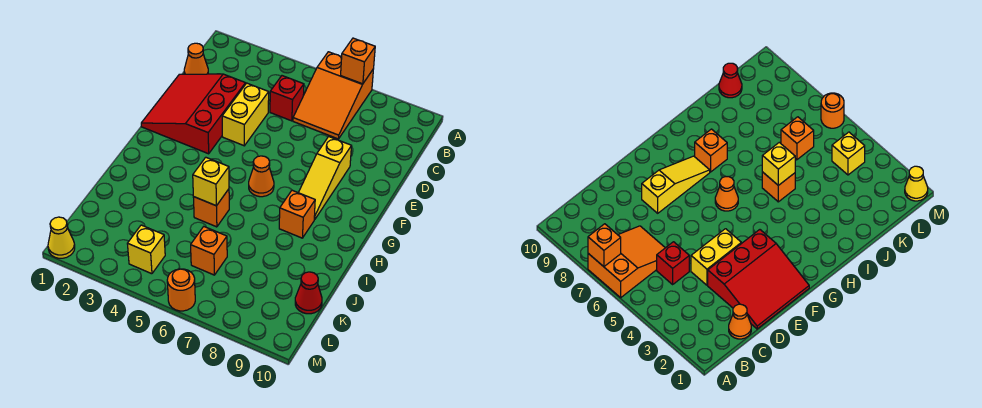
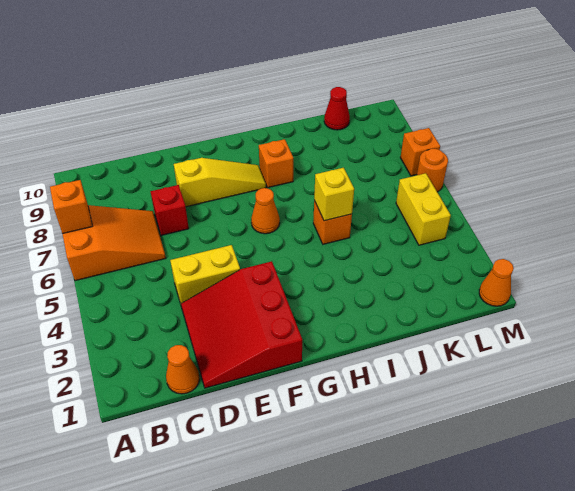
red brick C5 level 1 -> red brick D7 level 1
red slope D1:F3 level 1 top 3 -> red slope D1:F3 level 1 top F
orange brick K6 level 1 -> orange brick M7 level 1
yellow brick L4 level 1 -> yellow brick L4:L5 level 1
yellow cone M1 level 1 -> orange cone M1 level 1

